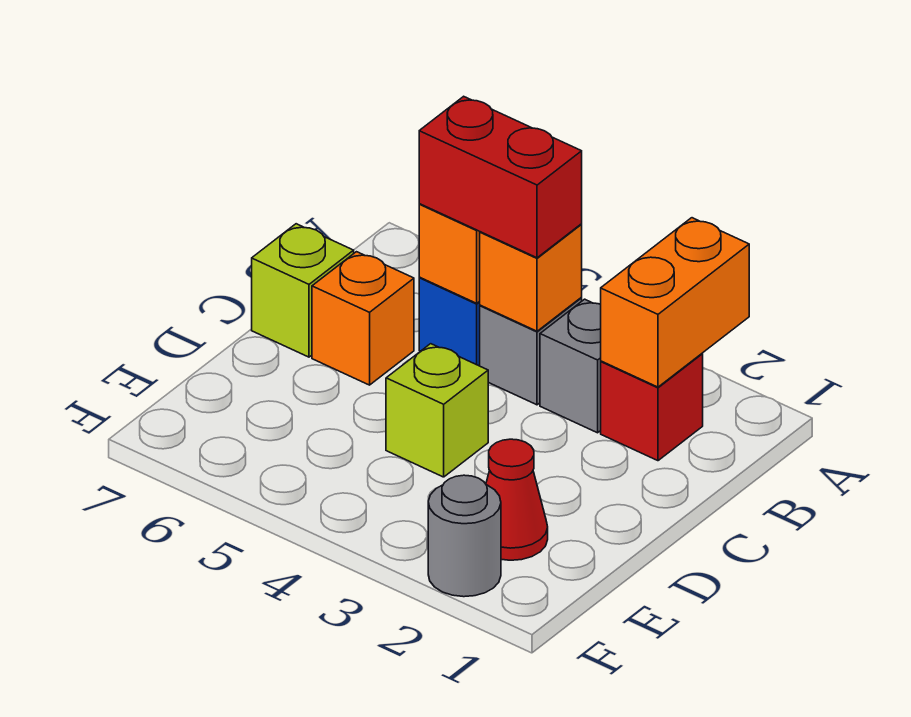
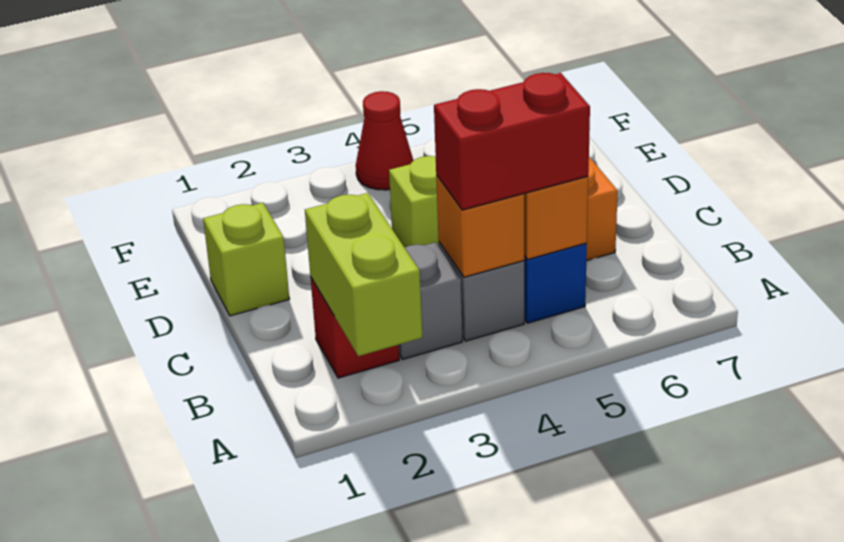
orange brick A2:B2 level 2 -> lime brick A2:B2 level 2
lime brick C7 level 1 -> lime brick D1 level 1
red cone E2 level 1 -> red cone F4 level 1
grey round brick F2 level 1 -> none

